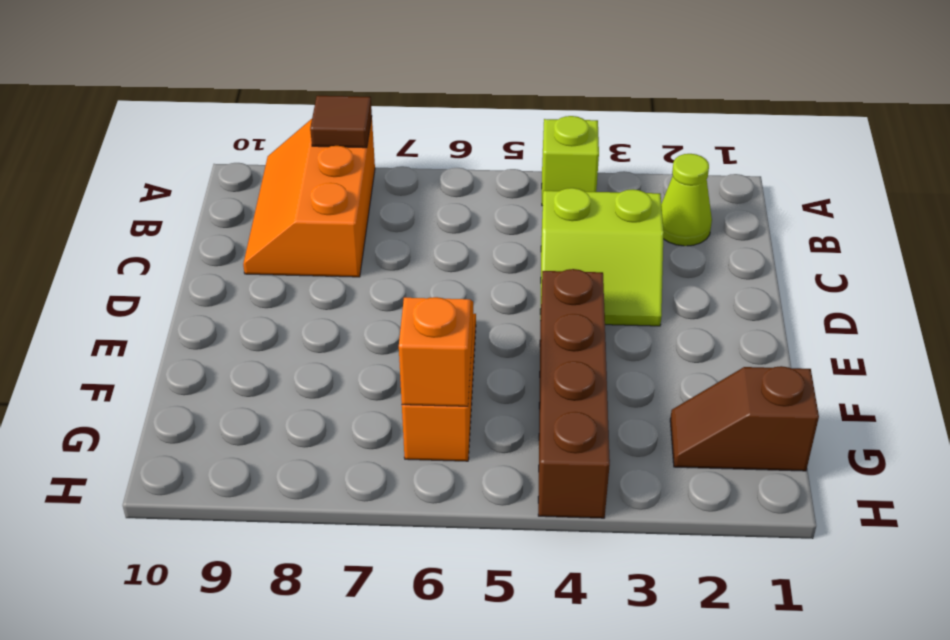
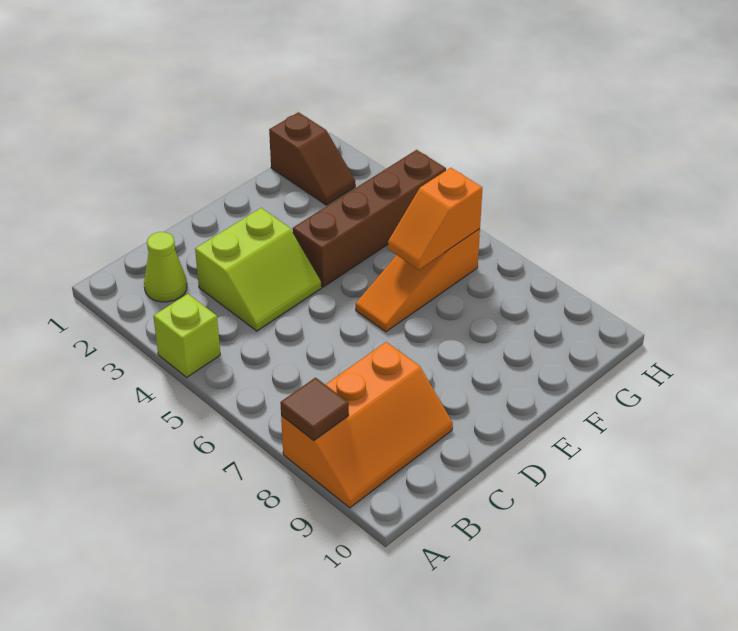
lime slope C3:D4 level 1 top C -> lime slope C3:D4 level 1 top 3

